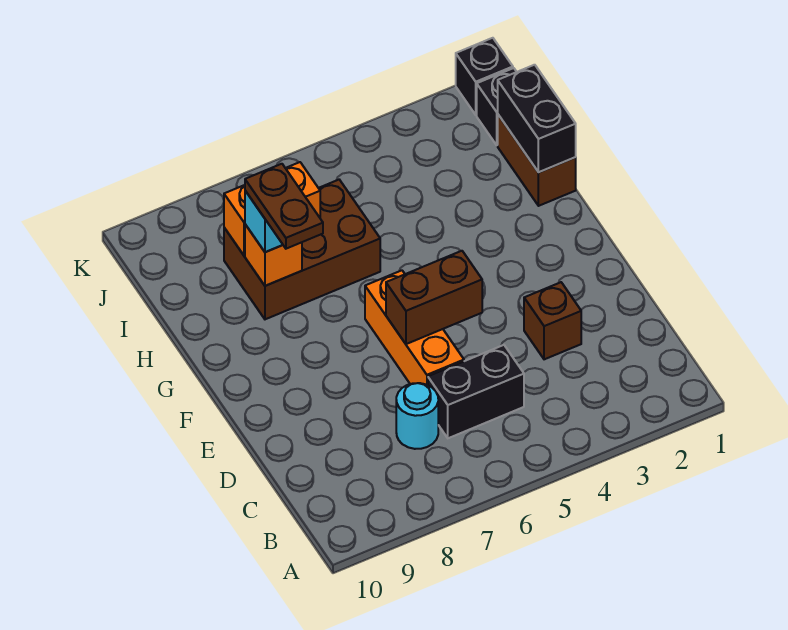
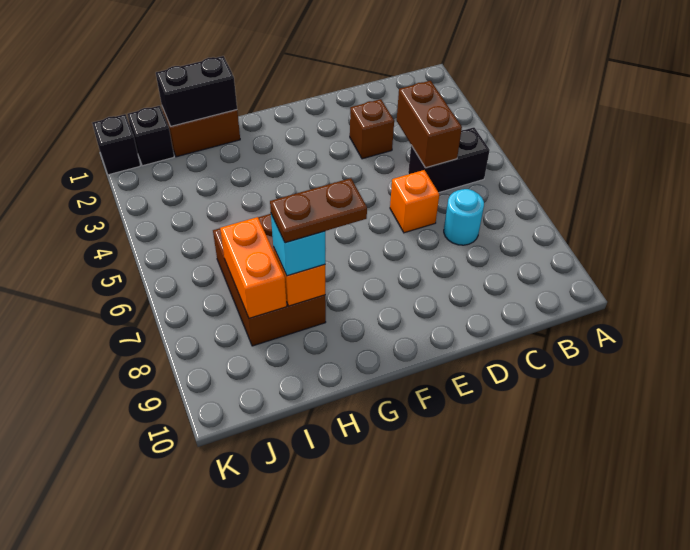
black brick C5:C6 level 1 -> black brick B5:C5 level 1
orange brick D6:F6 level 1 -> orange brick D6 level 1
brown brick E5:E6 level 2 -> brown brick C4:C5 level 2

